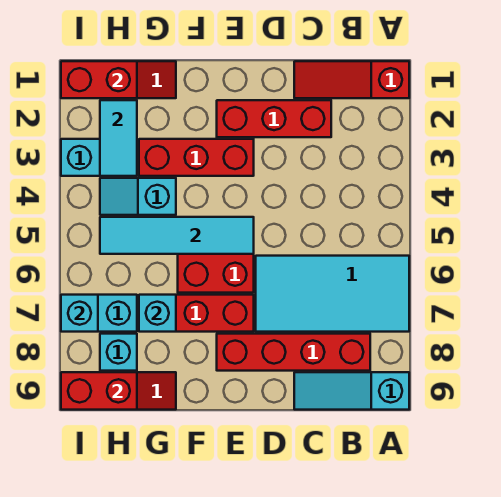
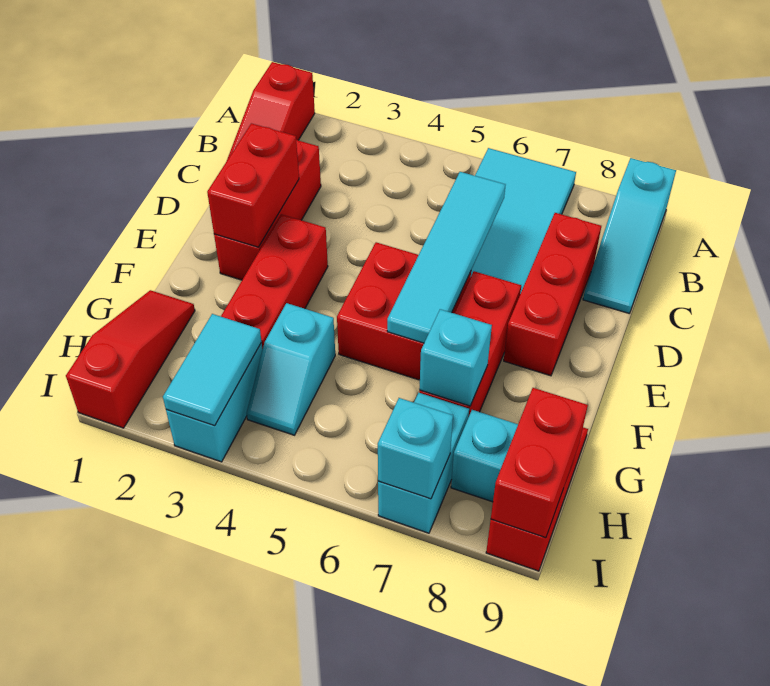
red brick B8:E8 level 1 -> red brick C8:E8 level 1
cyan tile E5:H5 level 2 -> cyan tile C6:F6 level 2
red brick H1:I1 level 2 -> red brick D2:E2 level 2
cyan tile H2:H3 level 2 -> cyan tile H3:I3 level 2

